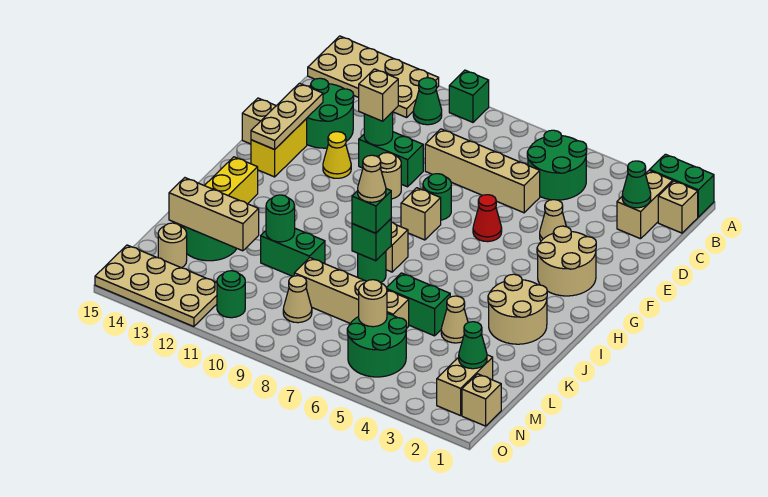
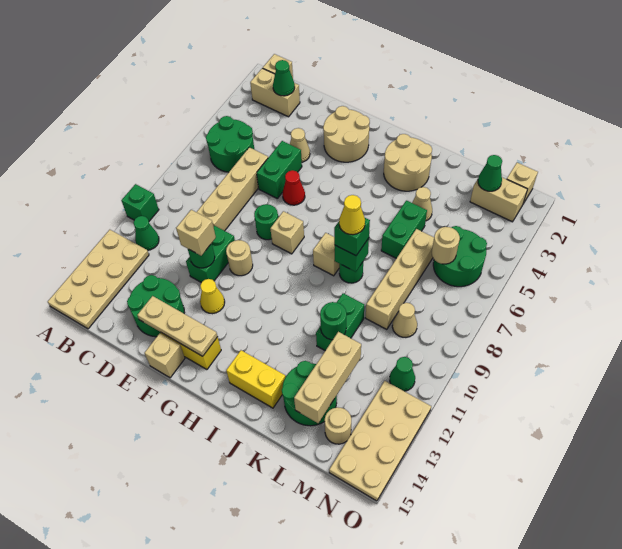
green brick A1:A2 level 1 -> green brick E5:E6 level 1
tan cone J8 level 4 -> yellow cone J8 level 4
green round brick N11 level 1 -> green cone N11 level 1

